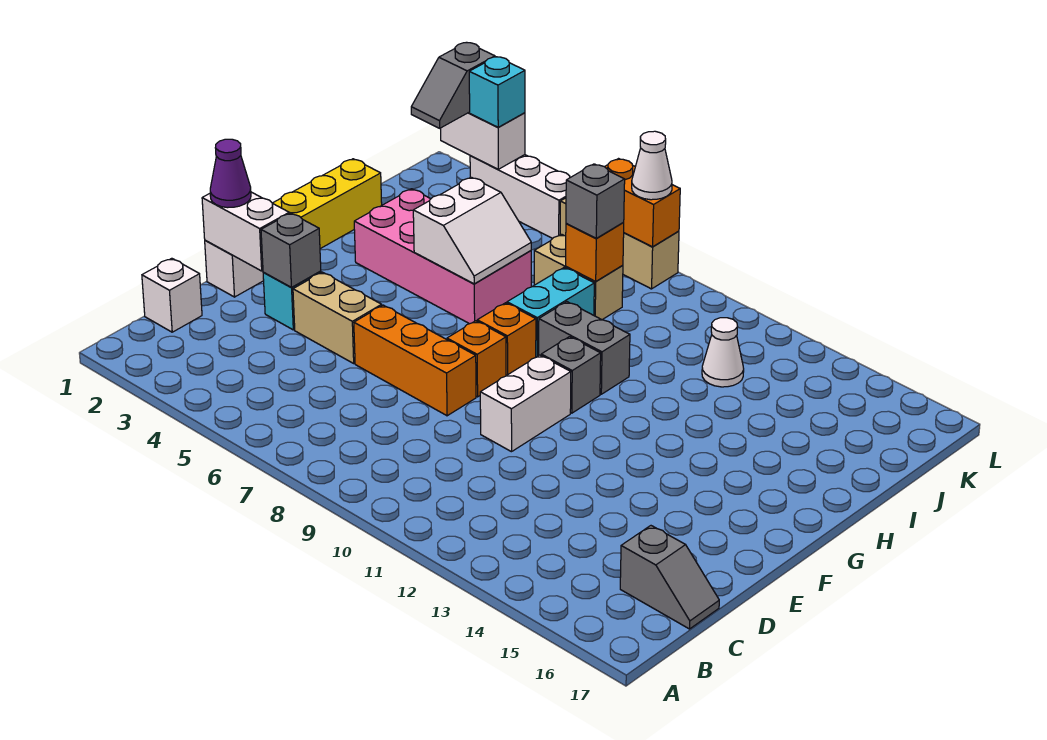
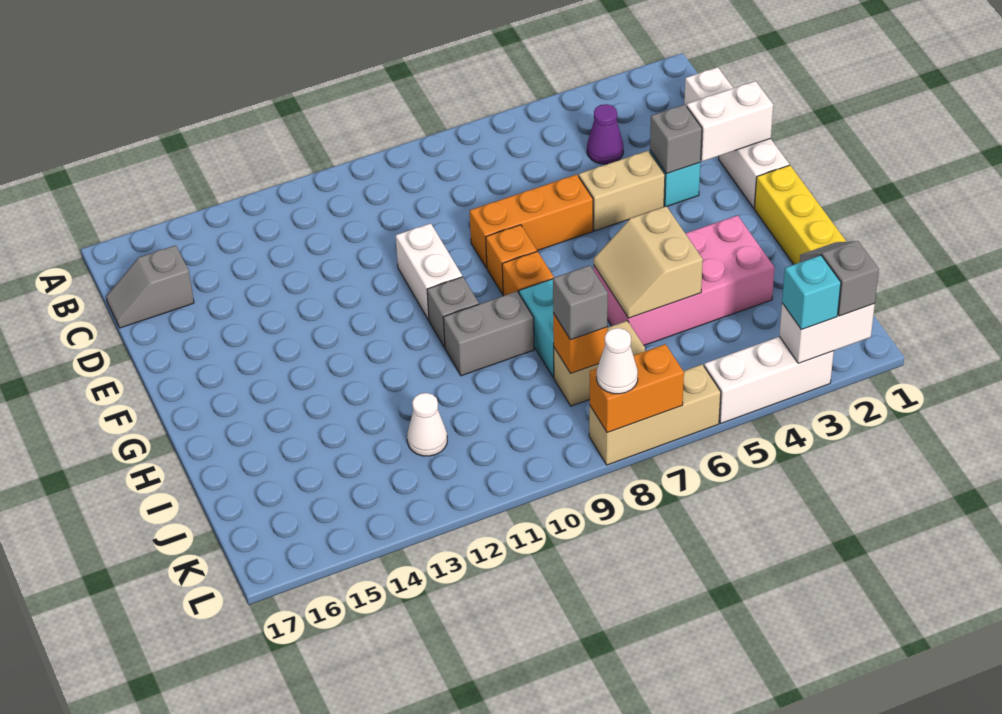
purple cone E1 level 3 -> purple cone C4 level 1
white slope H5:I6 level 2 top 5 -> tan slope H5:I6 level 2 top 5

